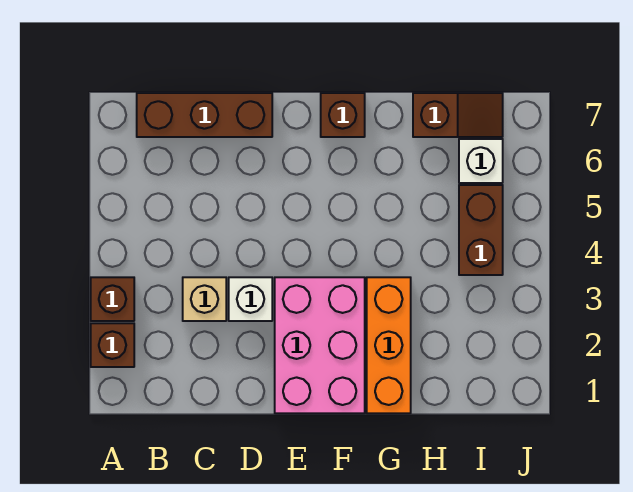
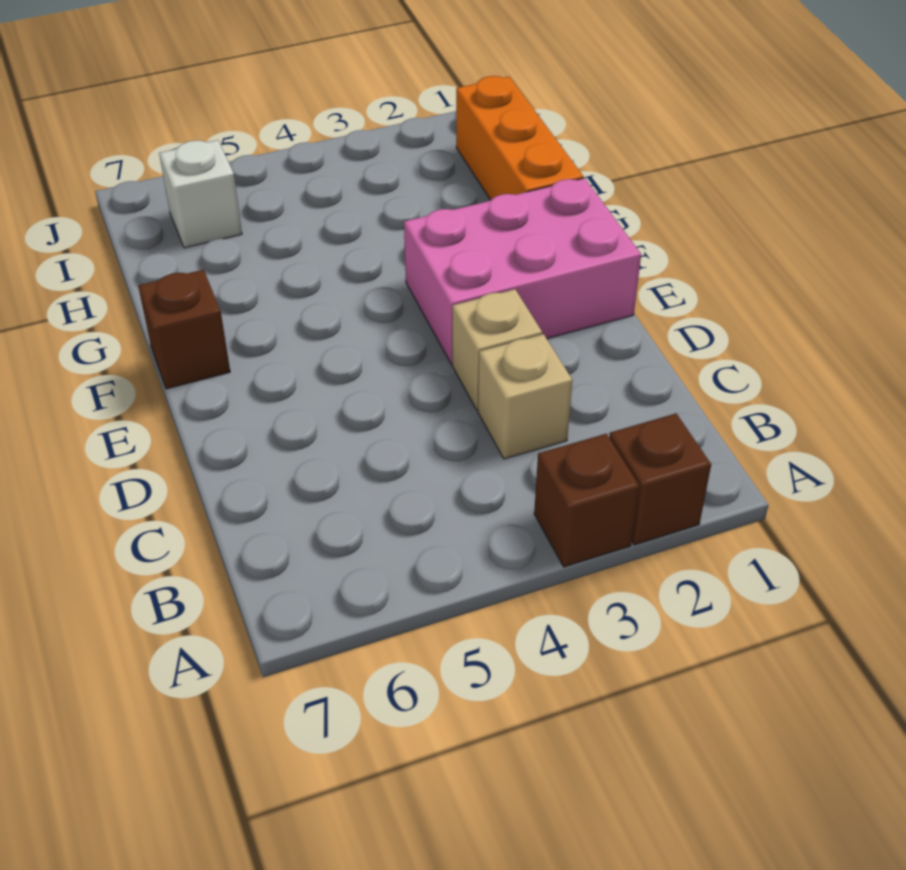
brown brick B7:D7 level 1 -> none
white brick D3 level 1 -> tan brick D3 level 1
orange brick G1:G3 level 1 -> orange brick G1:I1 level 1
brown slope H7:I7 level 1 top H -> none
brown brick I4:I5 level 1 -> none

